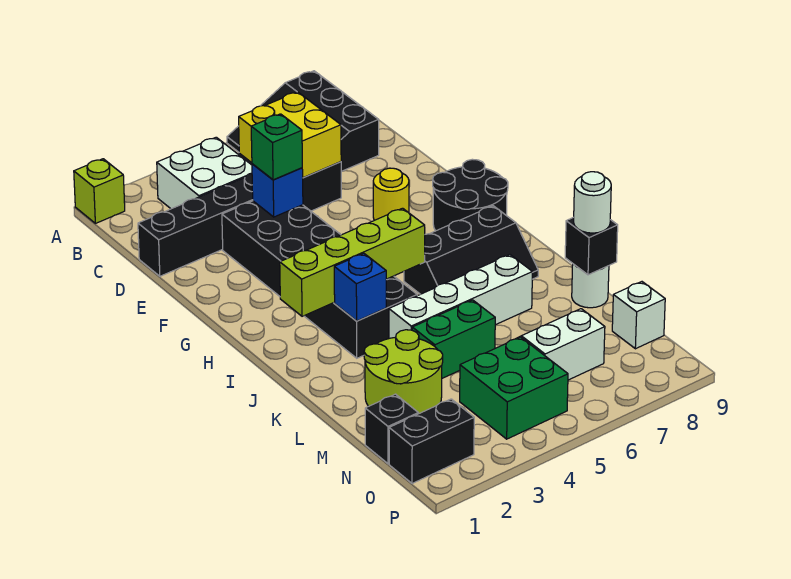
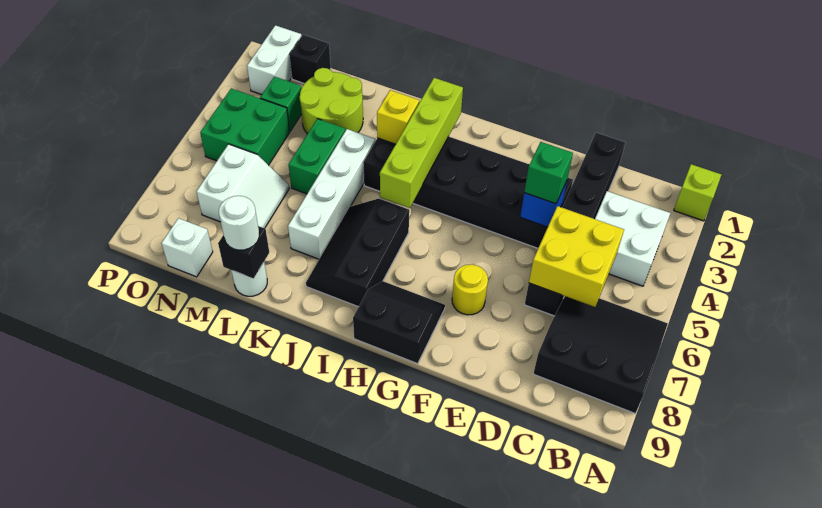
black round brick G8:H9 level 1 -> black slope G8:H9 level 1 top 9
blue brick J3 level 2 -> yellow brick J3 level 2
none -> green brick N3 level 1
black brick O1:O2 level 1 -> white brick O1:O2 level 1

